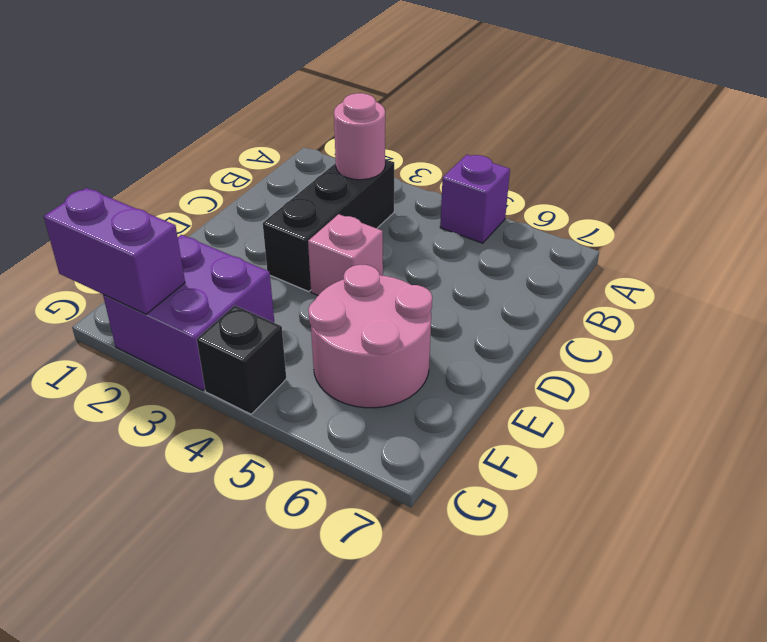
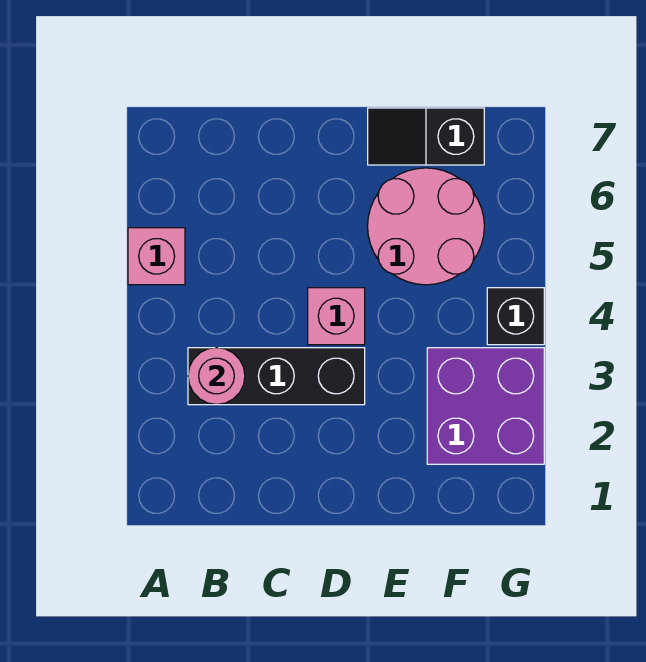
purple brick A5 level 1 -> pink brick A5 level 1
none -> black slope E7:F7 level 1 top F
purple brick G1:G2 level 2 -> none

